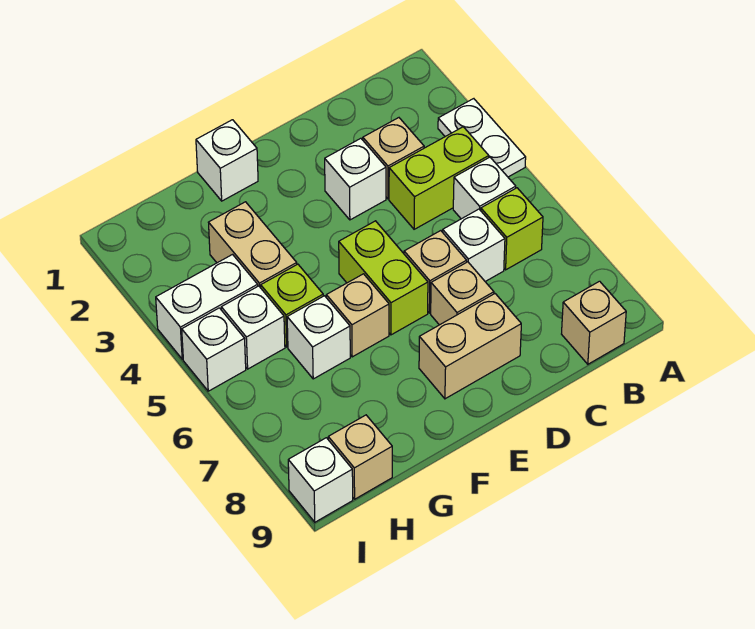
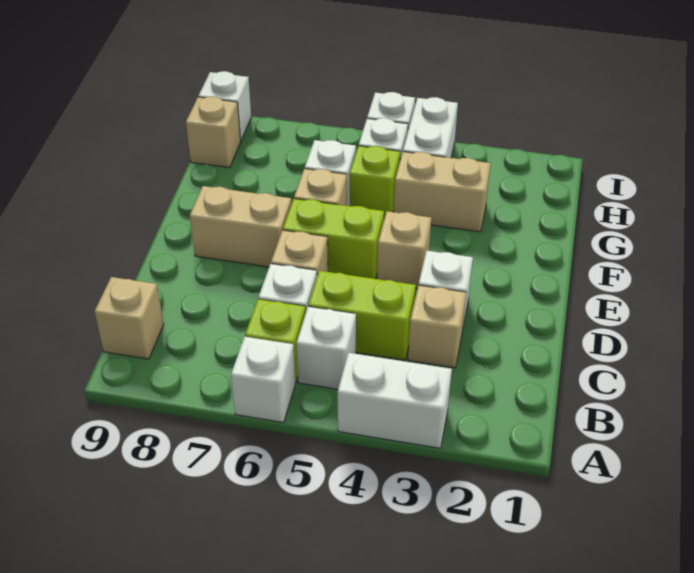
white plate A3:A4 level 1 -> white brick A3:A4 level 1
lime brick B4:C4 level 1 -> lime brick C4:C5 level 1
tan brick D7 level 1 -> tan brick E4 level 1
tan brick D8:E8 level 1 -> tan brick E7:E8 level 1
white brick F1 level 1 -> white brick A6 level 1

